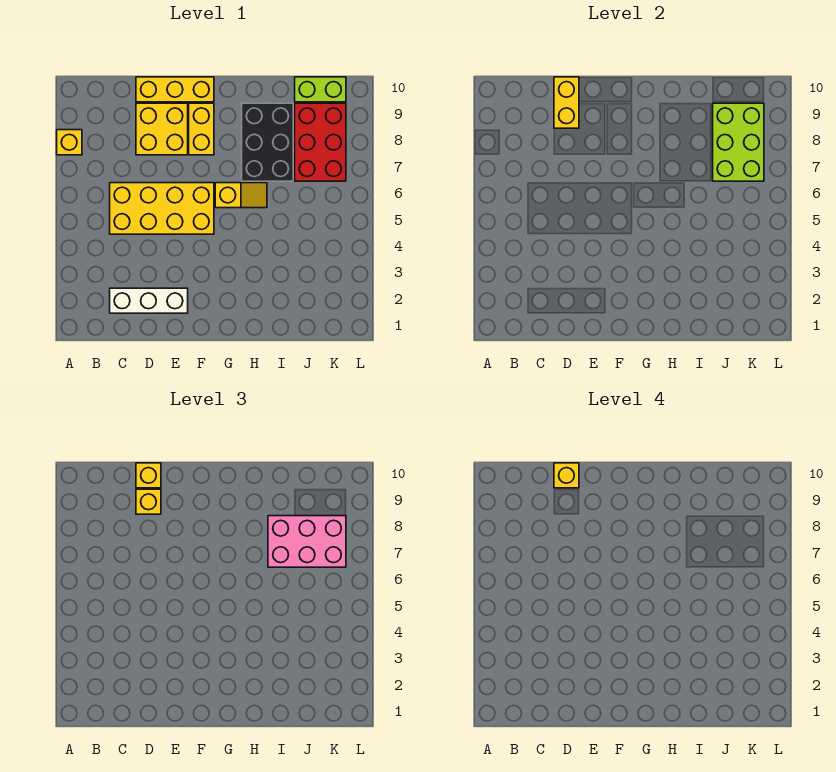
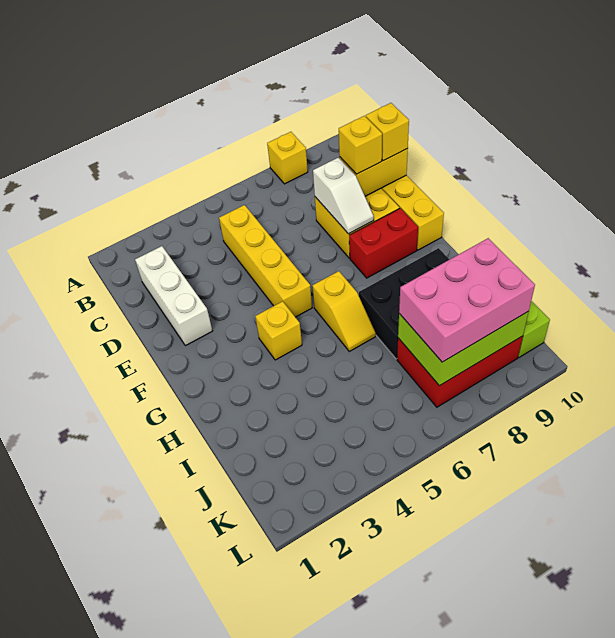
yellow brick C5:F6 level 1 -> yellow brick C5:F5 level 1
none -> white slope D8:E8 level 2 top D
yellow brick D10 level 4 -> yellow brick G4 level 1
yellow brick F8:F9 level 1 -> red brick F8:F9 level 1
pink brick I7:K8 level 3 -> pink brick J7:K9 level 3

